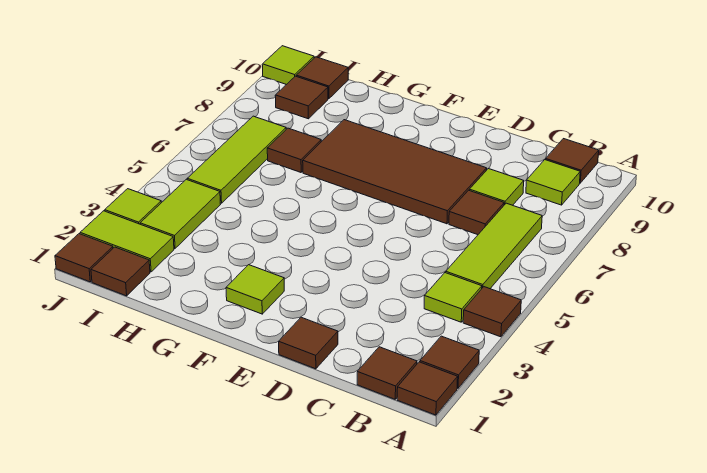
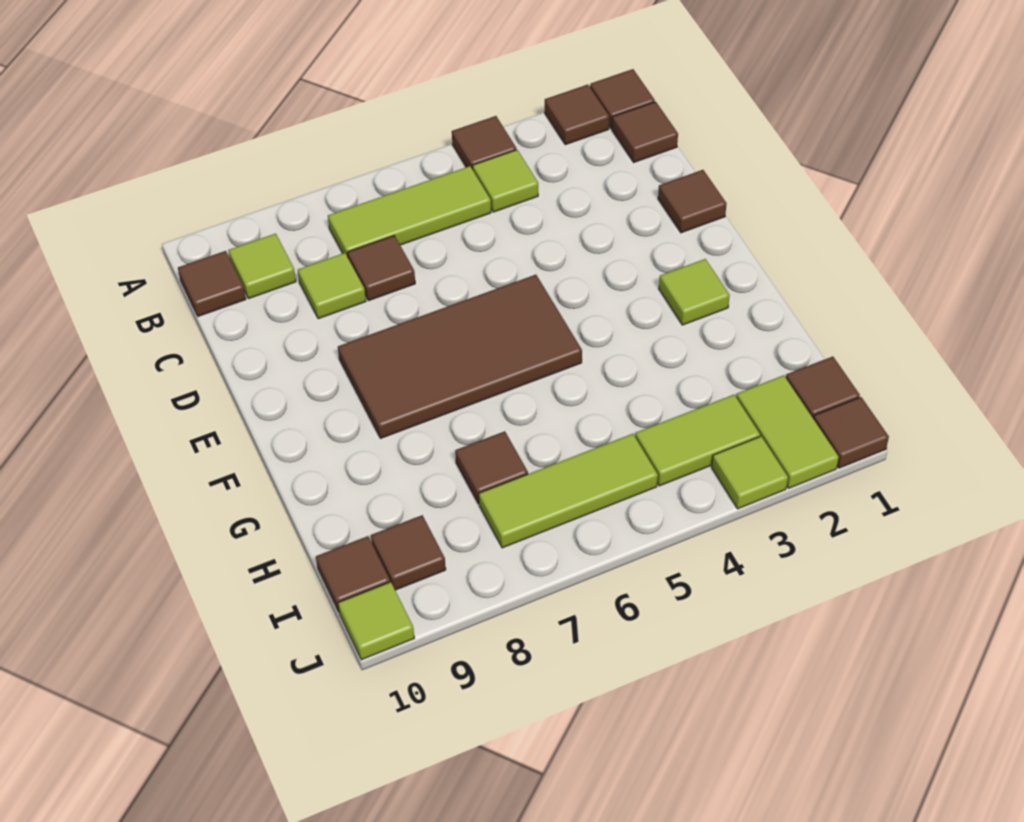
brown tile D7:G8 level 1 -> brown tile E5:F8 level 1

